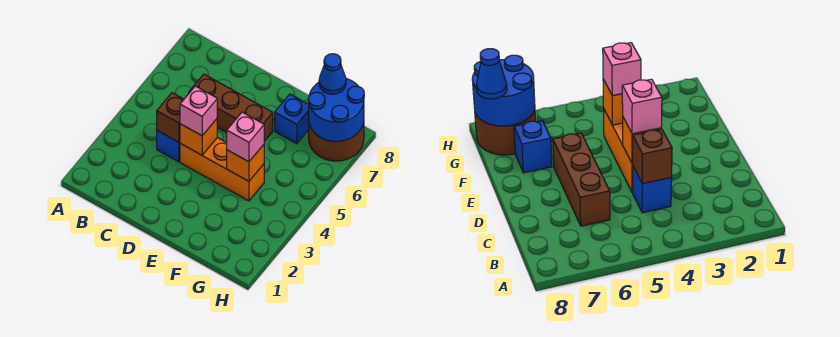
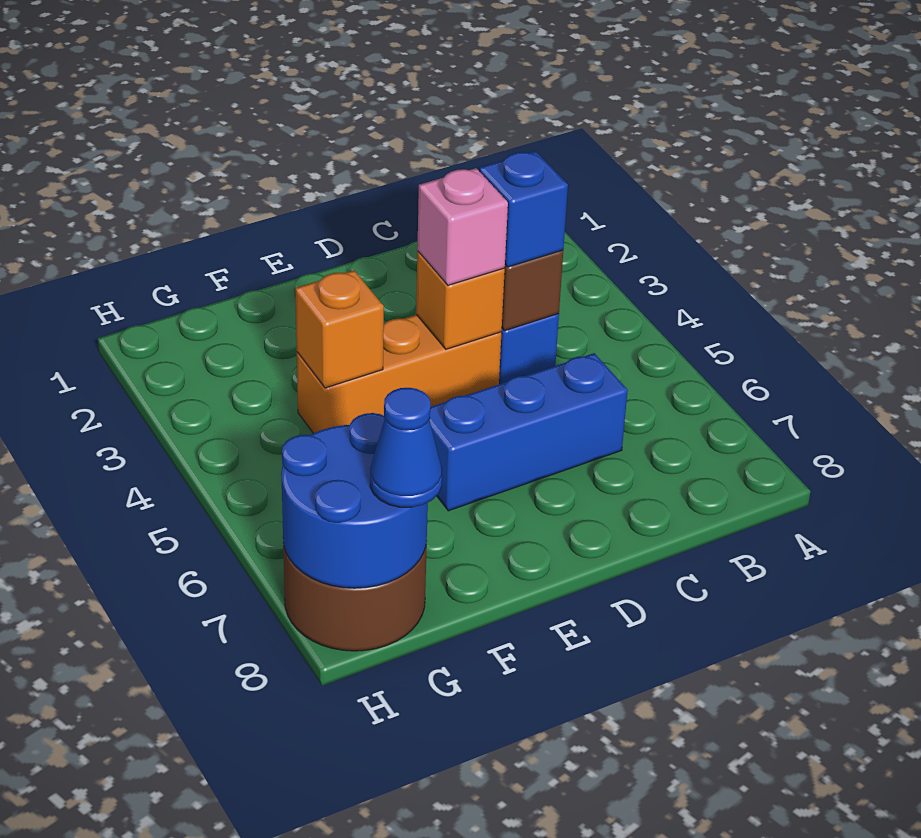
brown brick C6:E6 level 1 -> blue brick C6:E6 level 1
pink brick F4 level 3 -> none
blue brick F7 level 1 -> blue brick C4 level 3

